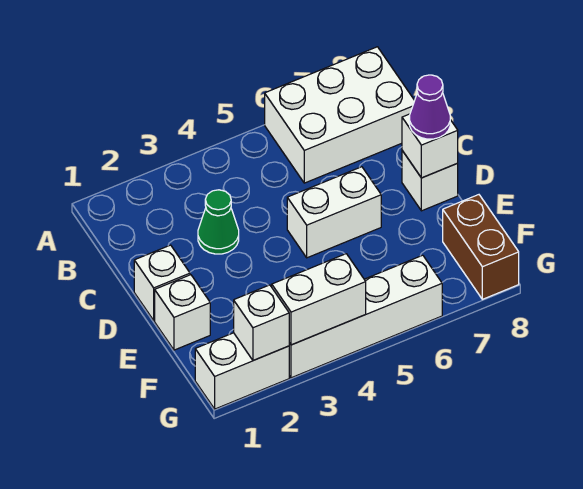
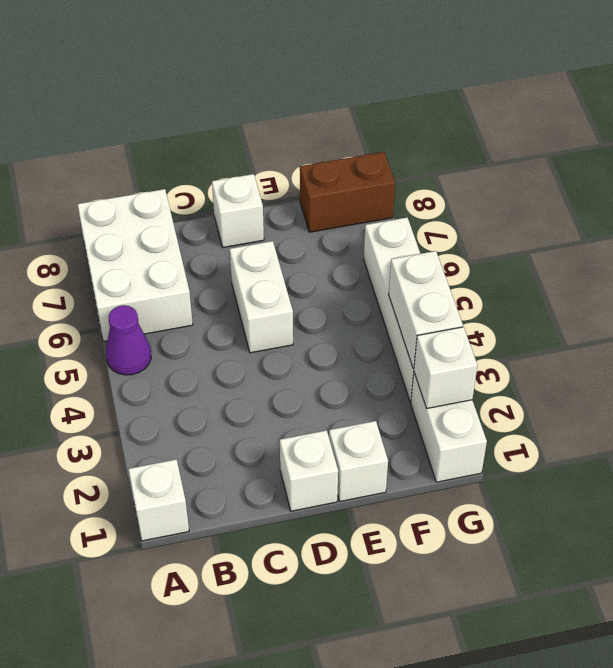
green cone C3 level 1 -> none
white brick D8 level 2 -> white brick A1 level 1
purple cone D8 level 3 -> purple cone A5 level 1

